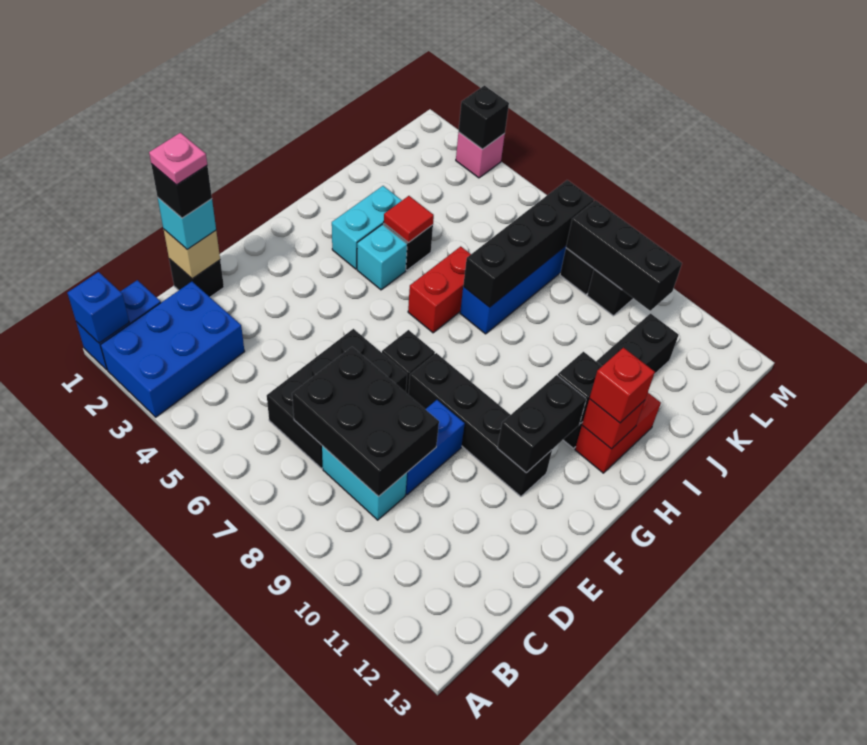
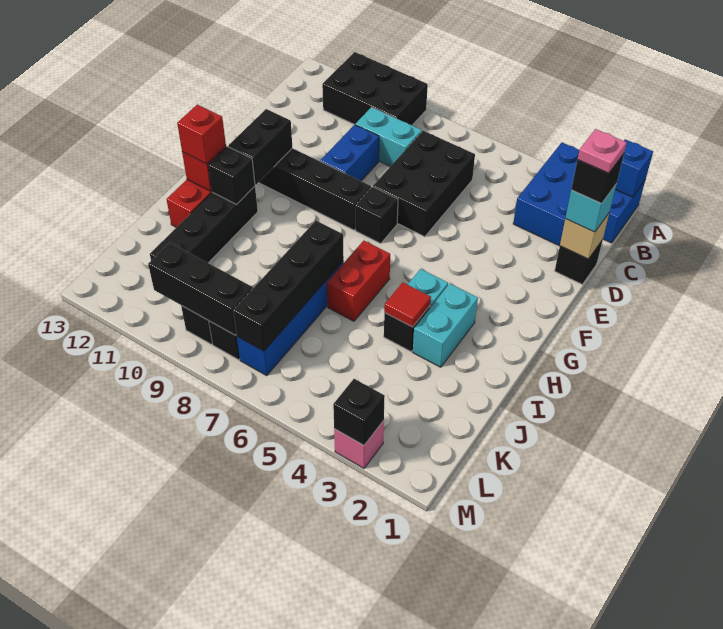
black brick C7:D9 level 2 -> black brick A9:B11 level 1

